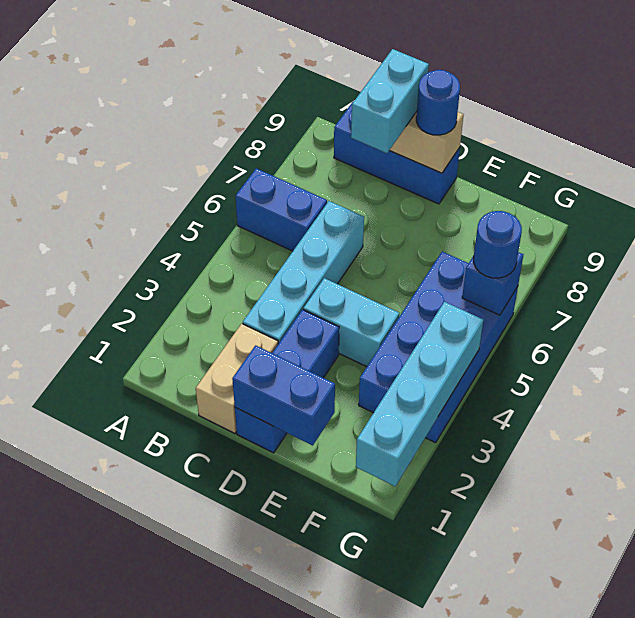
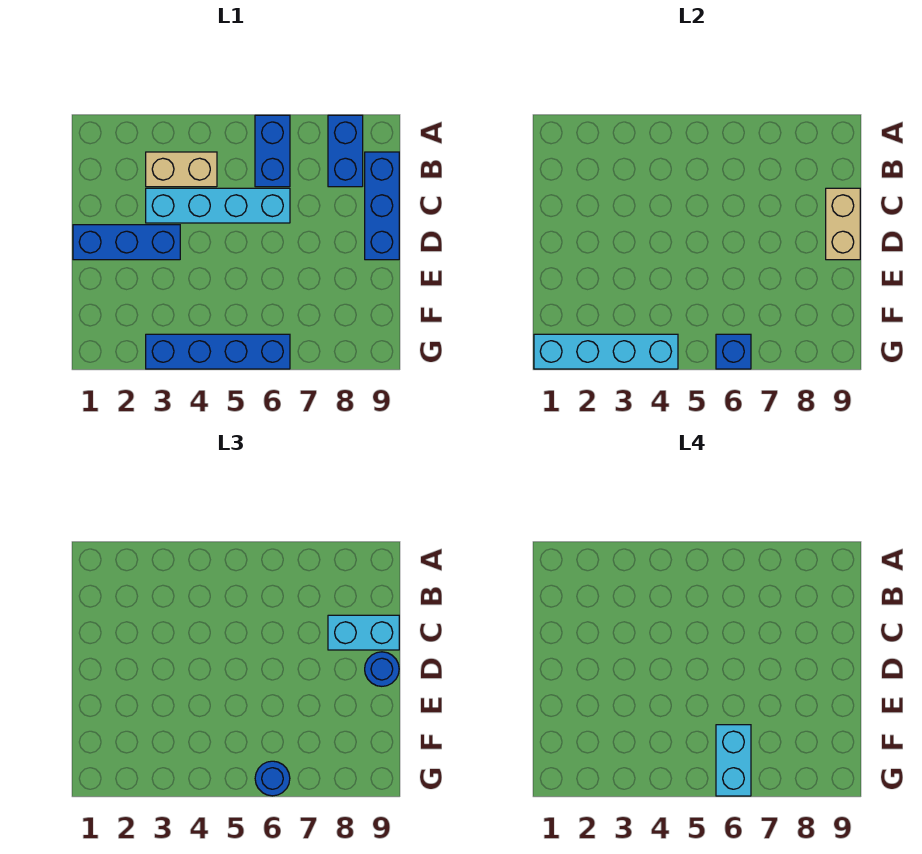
tan brick C1:C2 level 1 -> tan brick B3:B4 level 1
blue brick D1:E1 level 2 -> blue brick A8:B8 level 1
cyan brick D4:E4 level 1 -> cyan brick F6:G6 level 4
blue brick F3:G6 level 1 -> blue brick G3:G6 level 1

